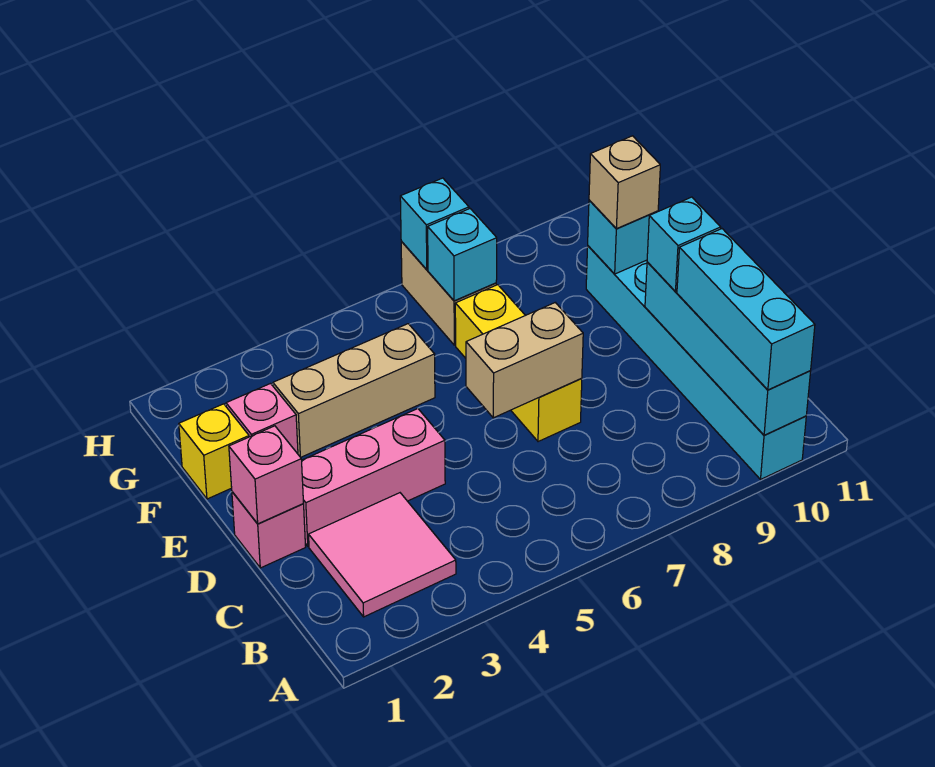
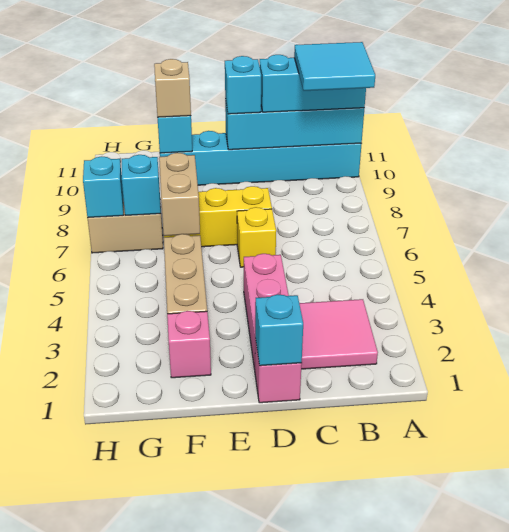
none -> cyan tile A9:B10 level 4
pink brick D1 level 2 -> cyan brick D1 level 2
tan brick D6:D7 level 2 -> tan brick F6:F7 level 2
yellow brick F1 level 1 -> yellow brick D6 level 1

